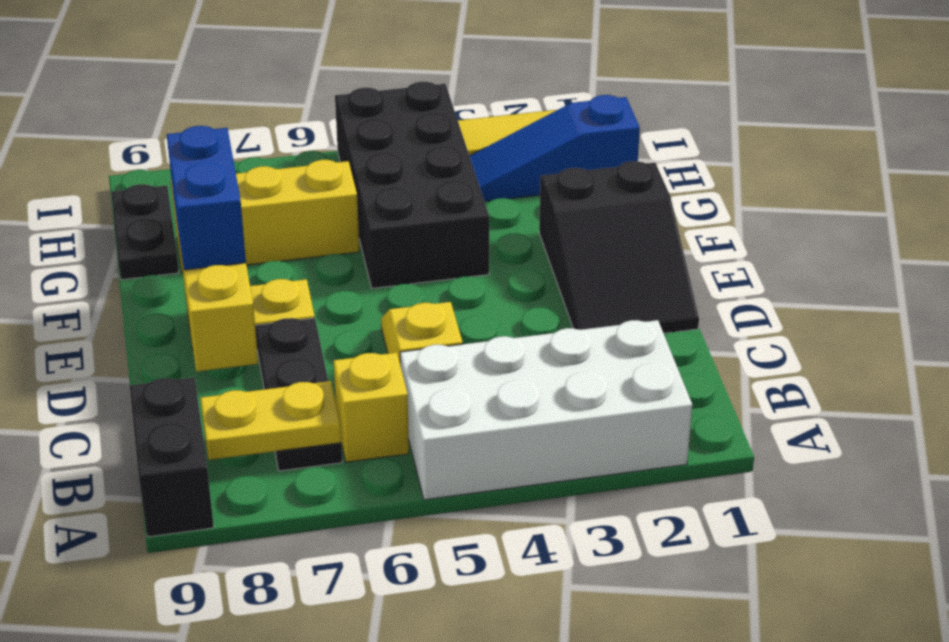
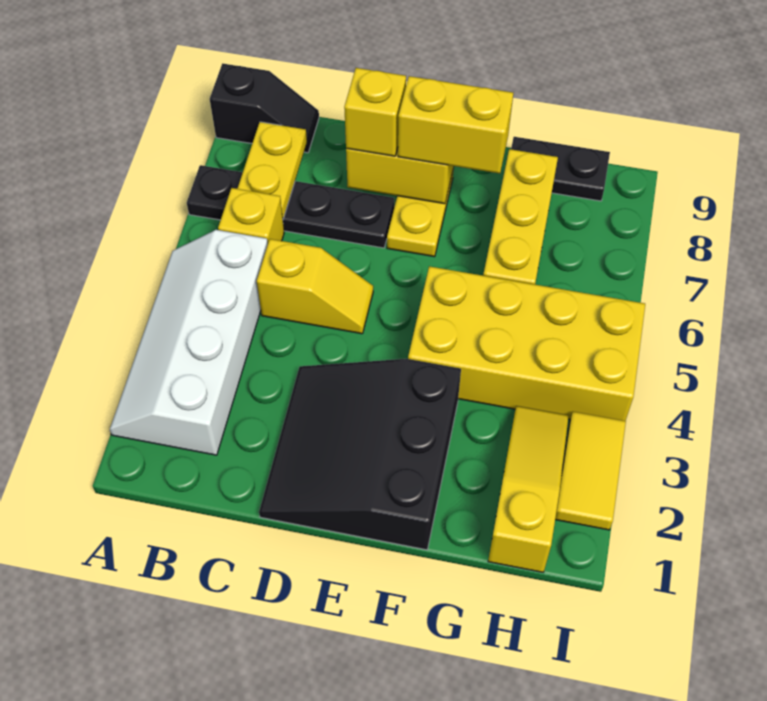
white brick A2:B5 level 1 -> white slope A2:B5 level 1 top B
black brick A9:B9 level 1 -> black slope A9:B9 level 1 top A
black plate B7:D7 level 1 -> black plate A7:D7 level 1
black slope D1:F2 level 1 top F -> black slope D1:F3 level 1 top F
none -> yellow brick D8 level 3
blue brick E8:F8 level 3 -> yellow brick E8:F8 level 3
black brick F4:I5 level 1 -> yellow brick F4:I5 level 1
blue slope H1:H3 level 1 top 1 -> yellow slope H1:H3 level 1 top 1

